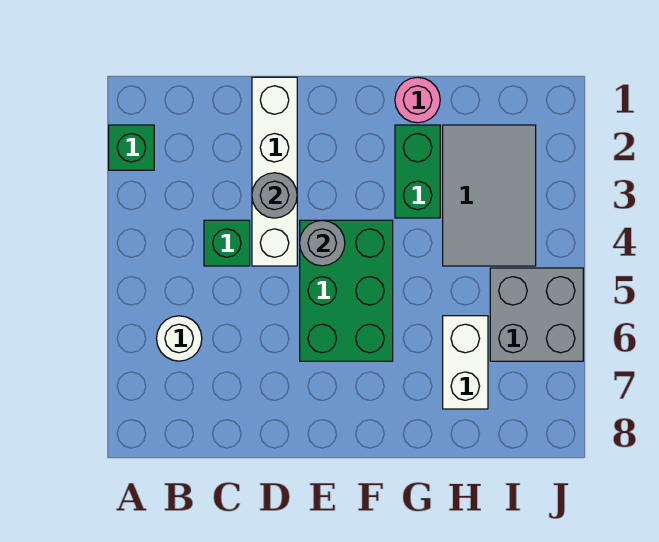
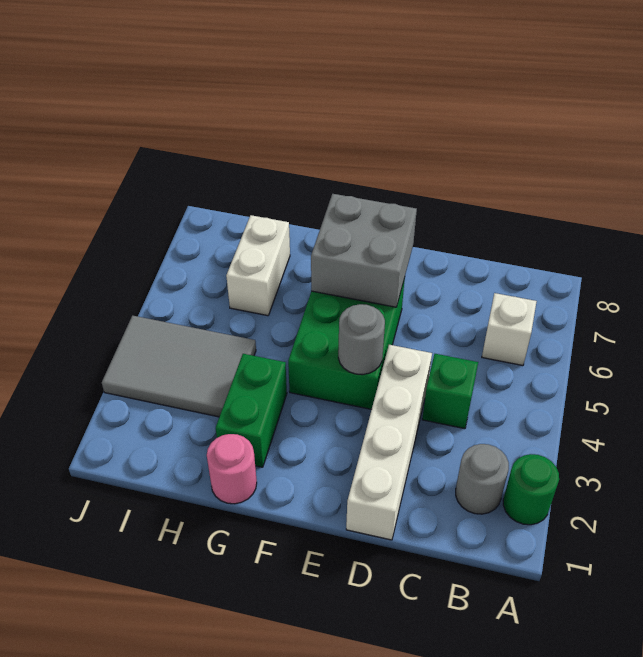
green brick A2 level 1 -> green round brick A2 level 1
white round brick B6 level 1 -> white brick B6 level 1
grey round brick D3 level 2 -> grey round brick B2 level 1
grey tile H2:I4 level 1 -> grey tile H3:J4 level 1
grey brick I5:J6 level 1 -> grey brick E6:F7 level 2

